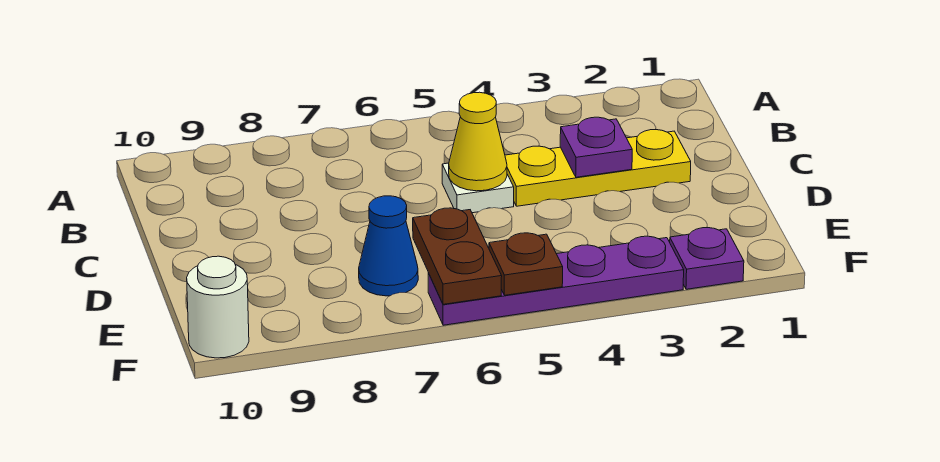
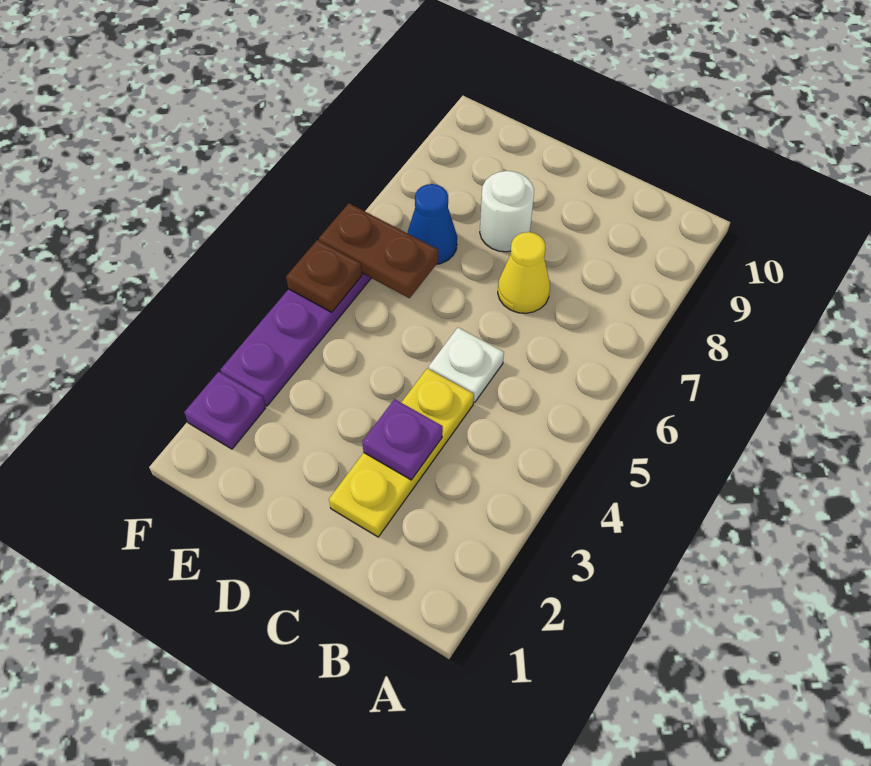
yellow cone C5 level 2 -> yellow cone C7 level 1
white round brick F10 level 1 -> white round brick D8 level 1

